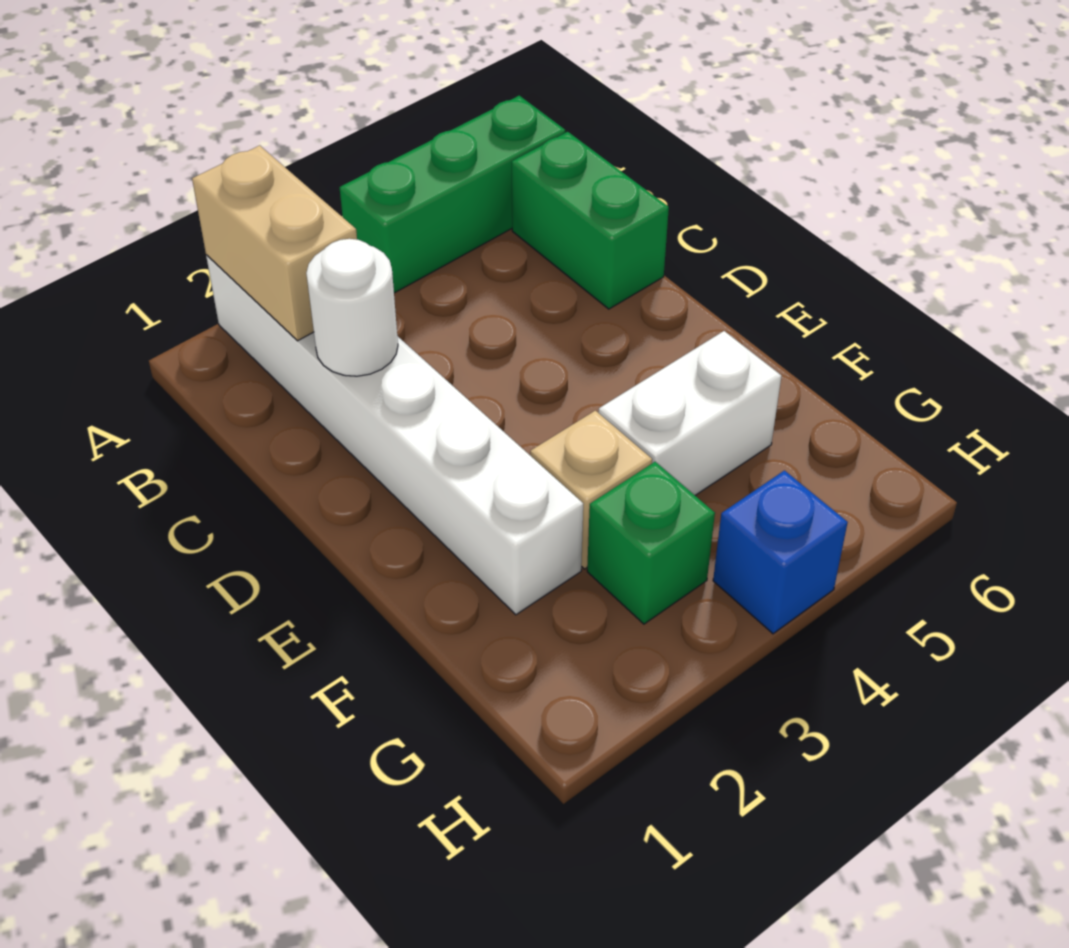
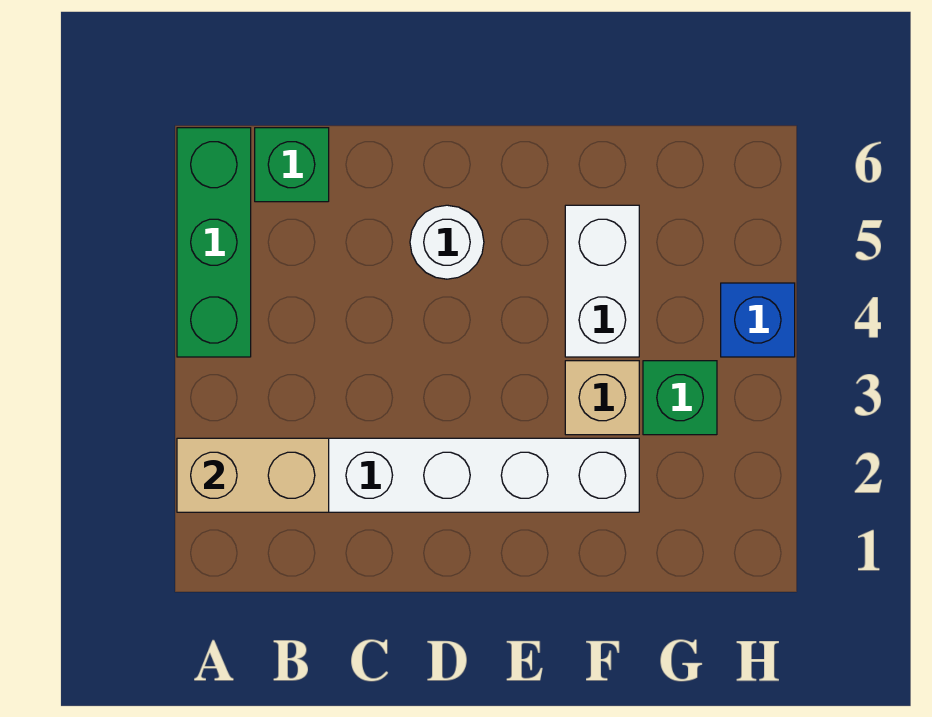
green brick B6:C6 level 1 -> green brick B6 level 1
white round brick C2 level 2 -> white round brick D5 level 1

